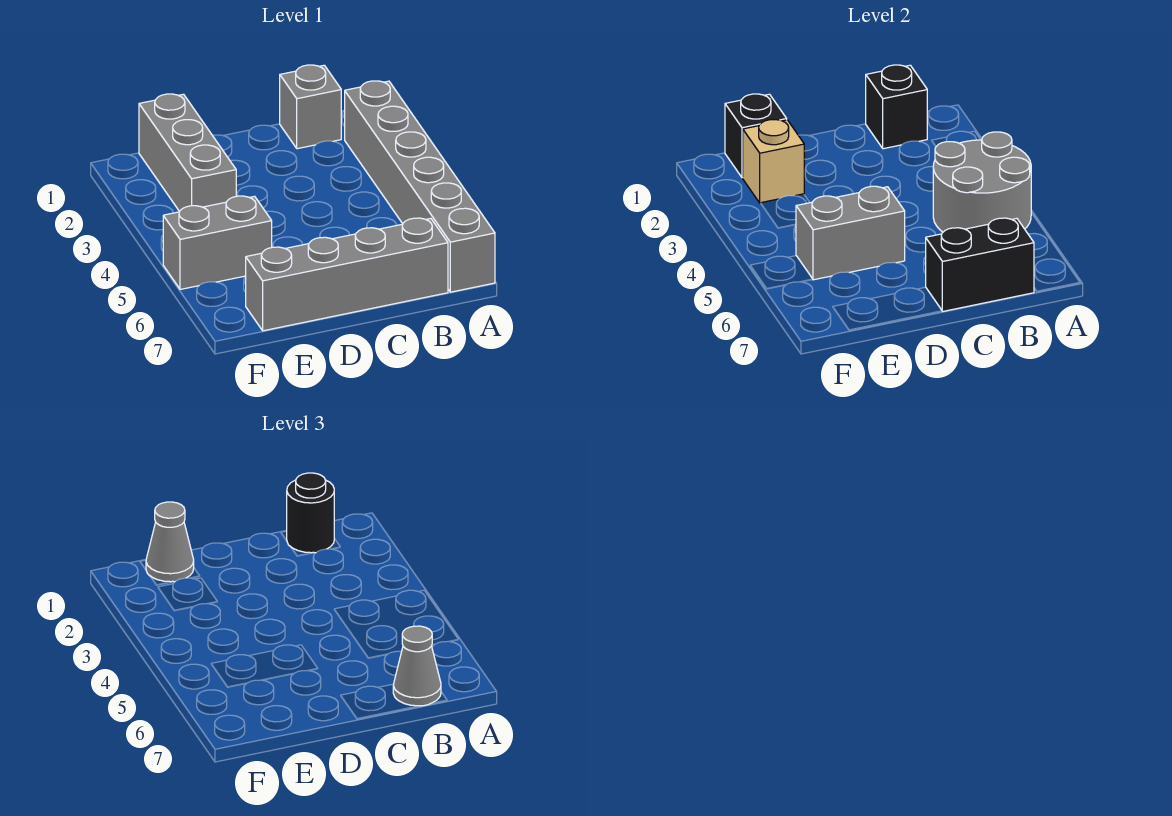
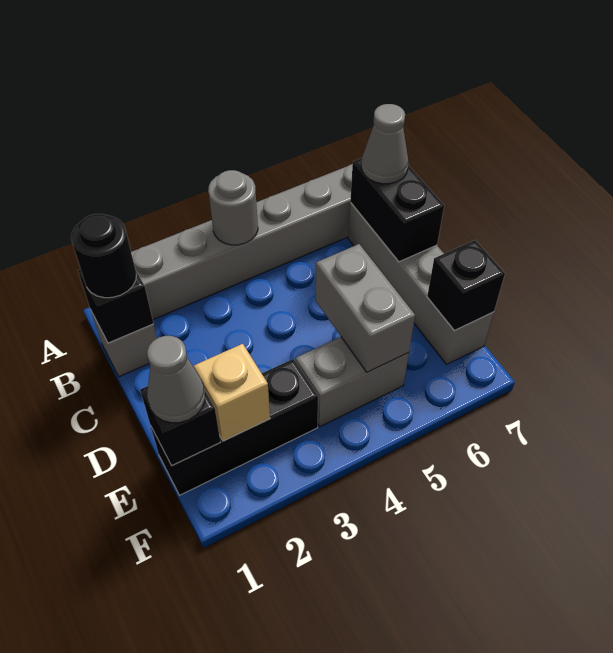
grey round brick A4:B5 level 2 -> grey round brick A4 level 2
grey brick E1:E3 level 1 -> black brick E1:E3 level 1
grey brick E5:F5 level 1 -> grey brick E4:E5 level 1
none -> black brick E7 level 2

